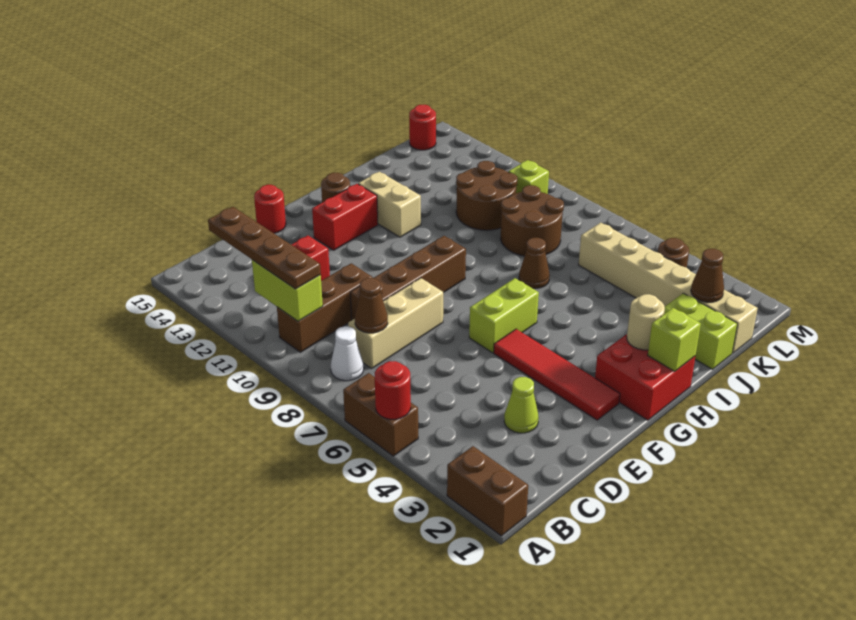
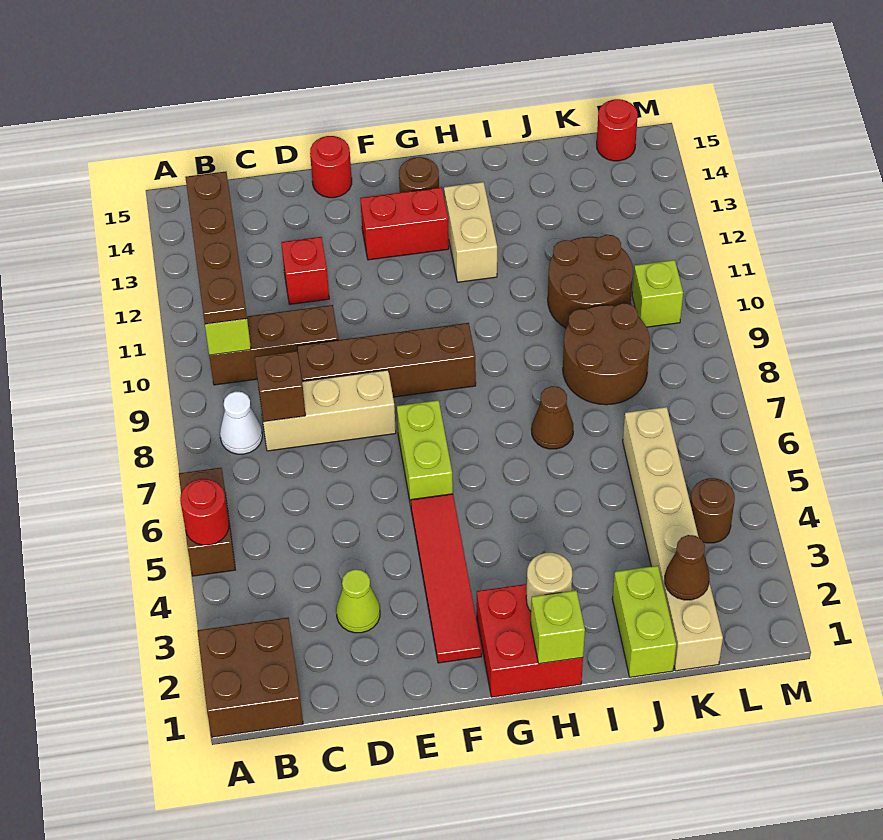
brown brick A1:A2 level 1 -> brown brick A1:B2 level 1
brown cone C8 level 2 -> brown brick C8 level 2
lime brick F6:G6 level 1 -> lime brick F6:F7 level 1

